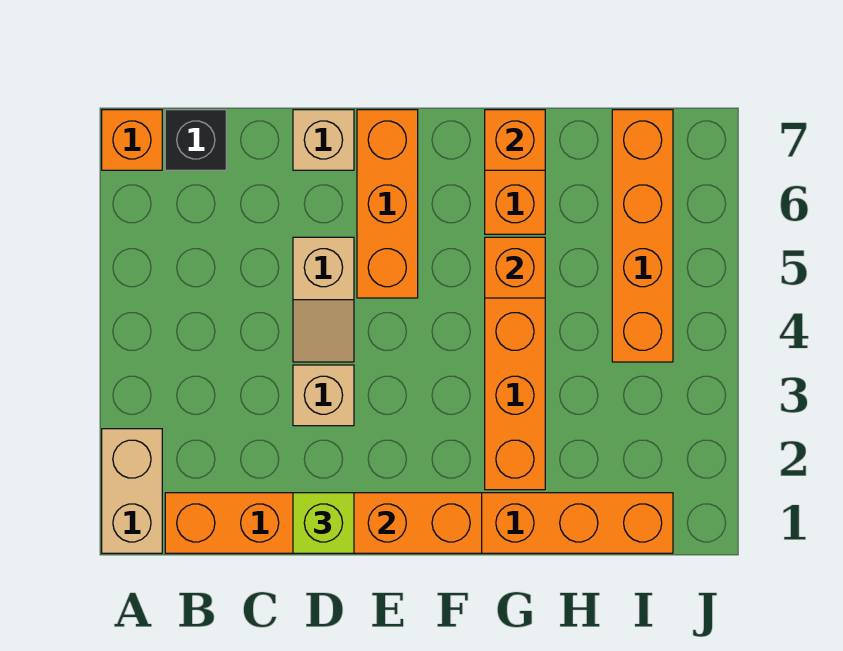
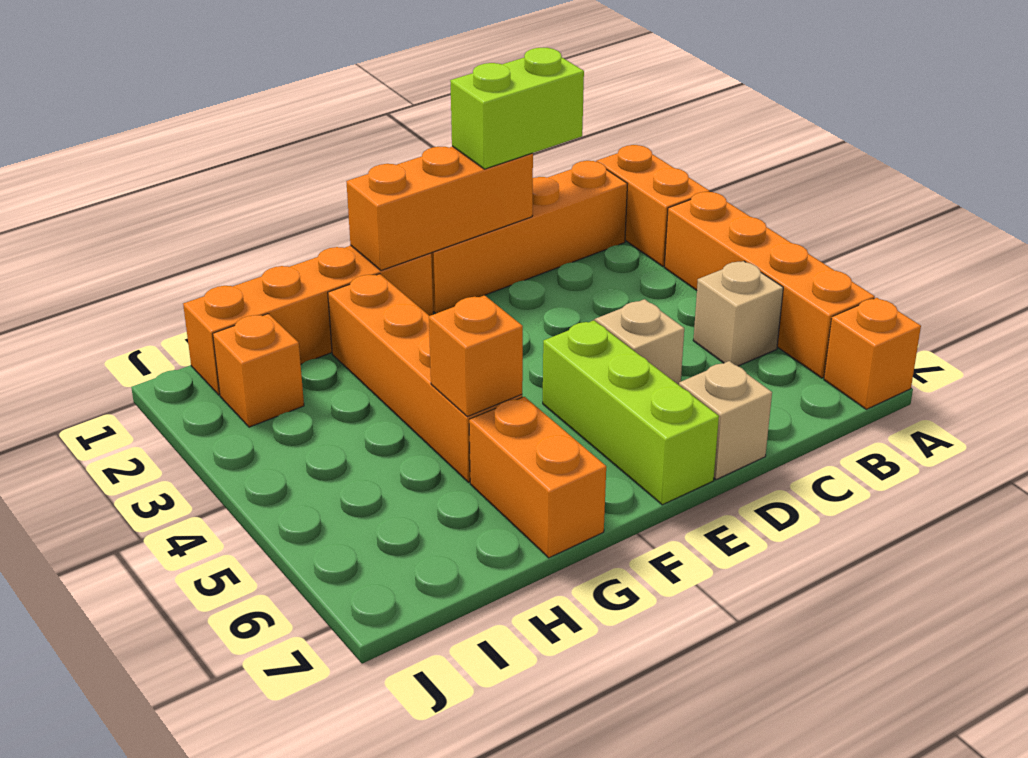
tan brick A1:A2 level 1 -> orange brick A1:A2 level 1
black brick B7 level 1 -> none
lime brick D1 level 3 -> lime brick C1:D1 level 3
tan brick D3 level 1 -> tan brick B5 level 1
orange brick E5:E7 level 1 -> lime brick E5:E7 level 1
orange brick G7 level 2 -> orange brick I2 level 1
orange brick I4:I7 level 1 -> orange brick A3:A6 level 1

